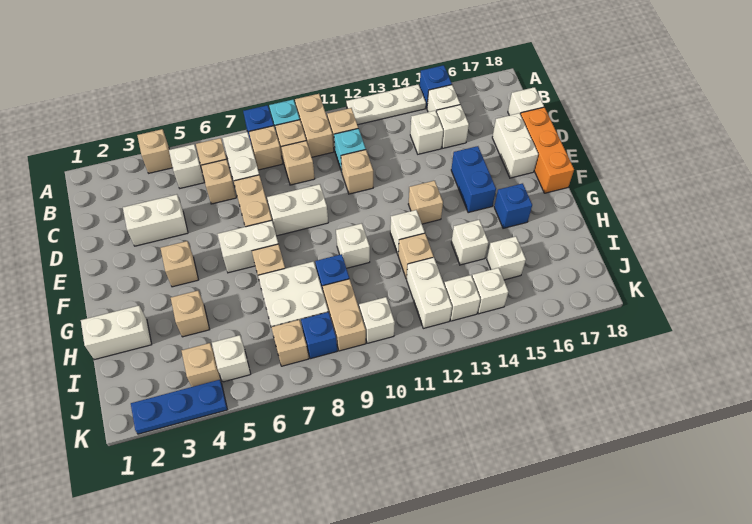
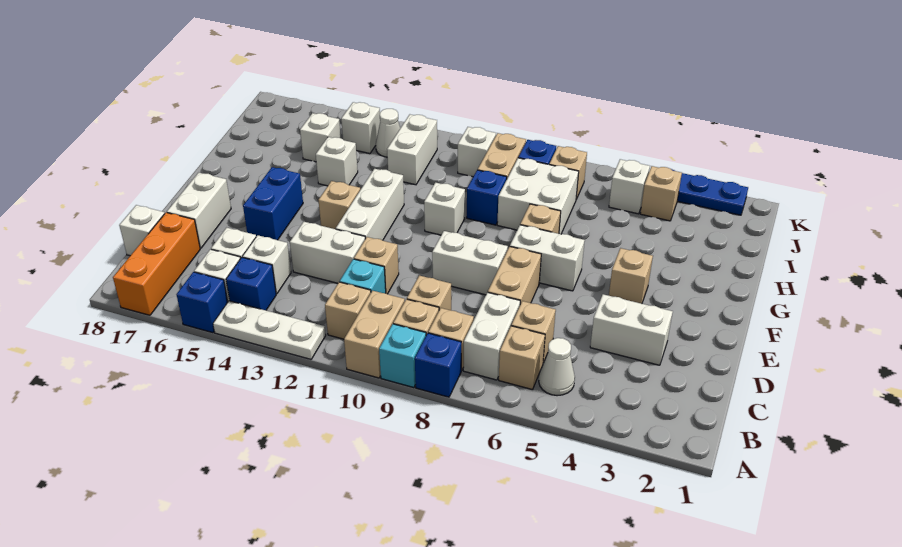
tan brick A4 level 1 -> none
white brick B5 level 1 -> white cone B5 level 1
orange brick D18:F18 level 1 -> orange brick A17:C17 level 1
white brick G12 level 1 -> white brick E12:G12 level 1
blue brick G16 level 1 -> blue brick B14 level 1
white brick H1:H2 level 1 -> white brick D12:D13 level 1
tan brick H4 level 1 -> none
tan brick H12 level 1 -> none
white brick J13 level 1 -> white cone J13 level 1

